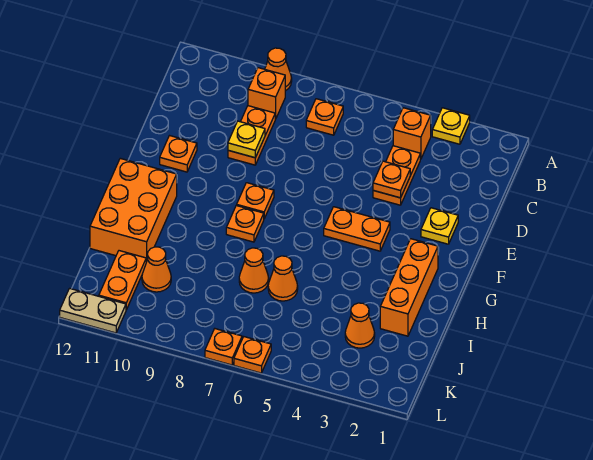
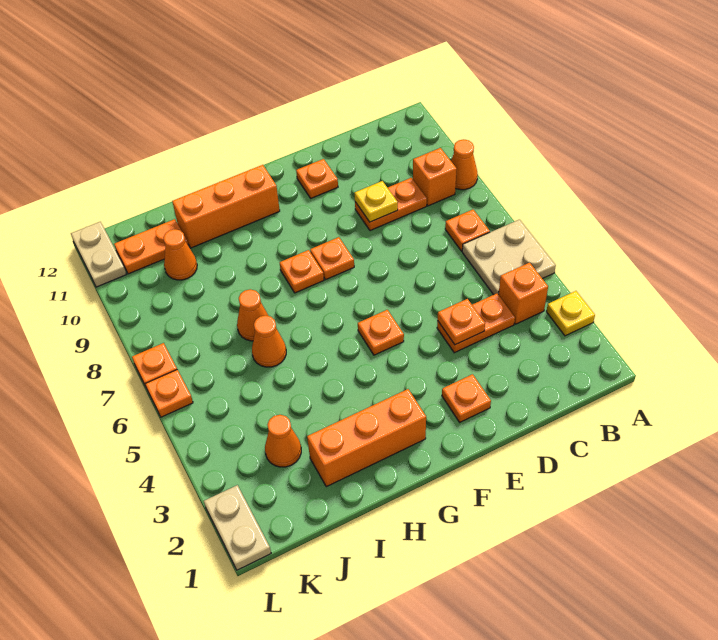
none -> tan plate A5:B6 level 1
yellow plate E2 level 1 -> orange plate E2 level 1
orange plate F4:F5 level 1 -> orange plate F5 level 1
orange brick G11:I12 level 1 -> orange brick G11:I11 level 1
none -> tan plate L1:L2 level 1

